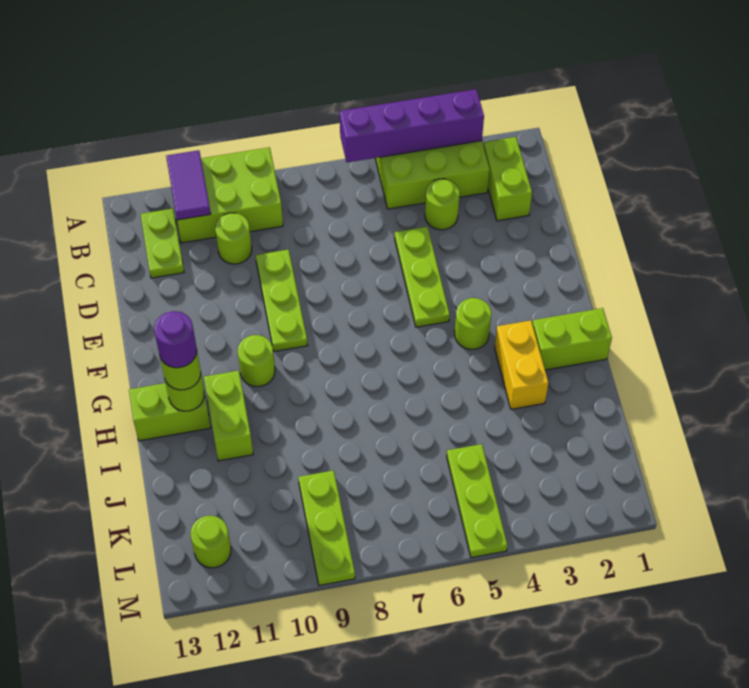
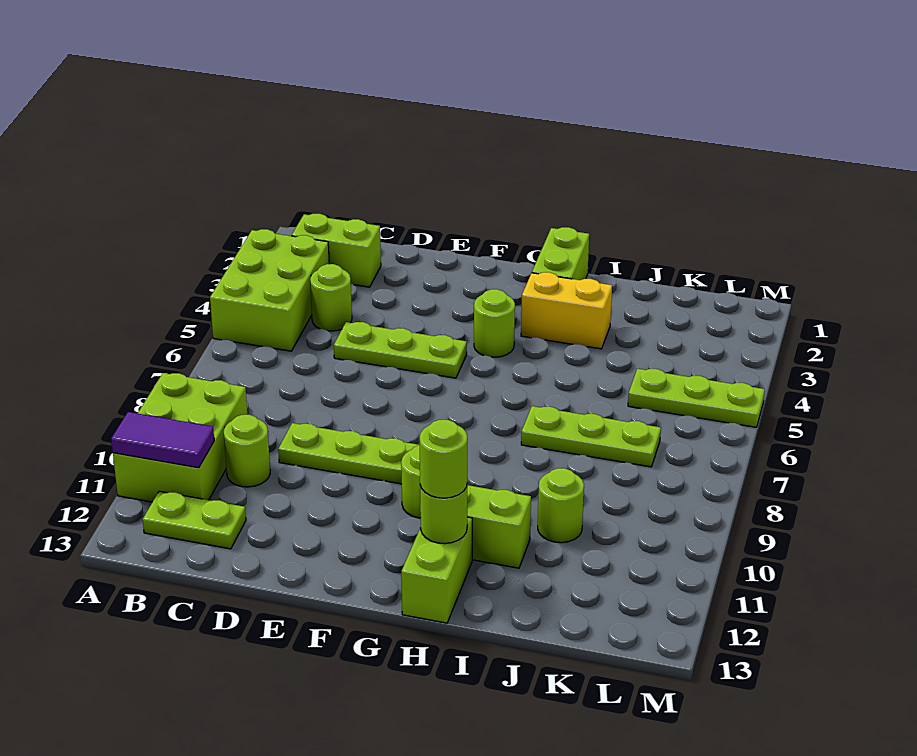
purple brick A3:A6 level 2 -> none
purple round brick H12 level 4 -> none
lime plate K9:M9 level 1 -> lime plate I7:K7 level 1
lime round brick L12 level 1 -> lime round brick J10 level 1

